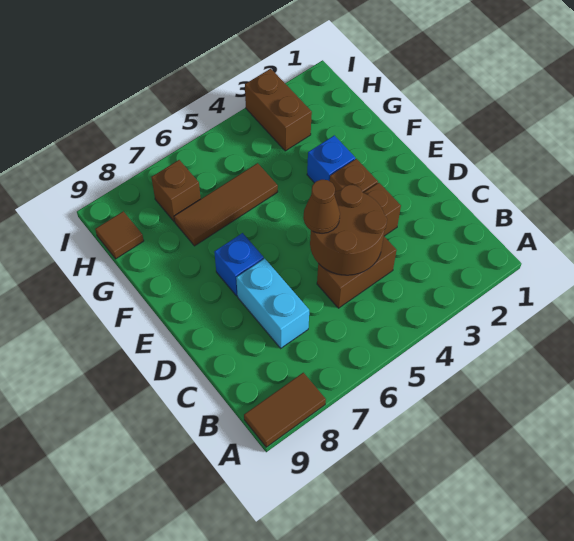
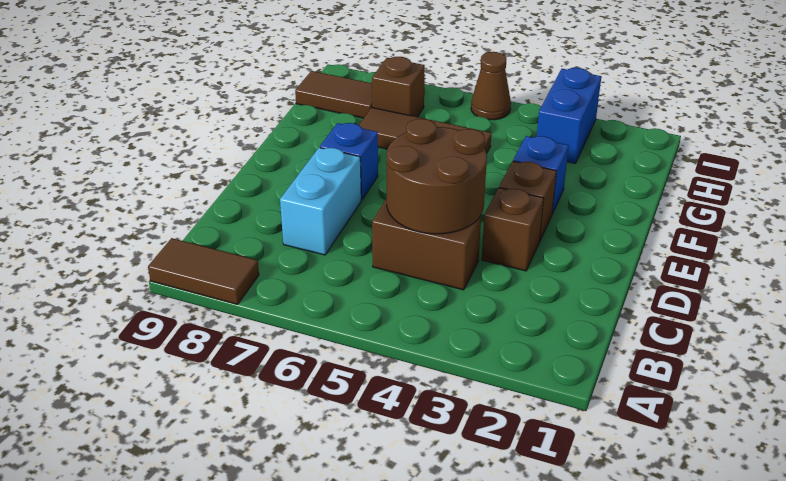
brown cone D5 level 3 -> brown cone I5 level 1
brown brick H3:I3 level 1 -> blue brick H3:I3 level 1
brown tile H9 level 1 -> brown tile H8:H9 level 1

